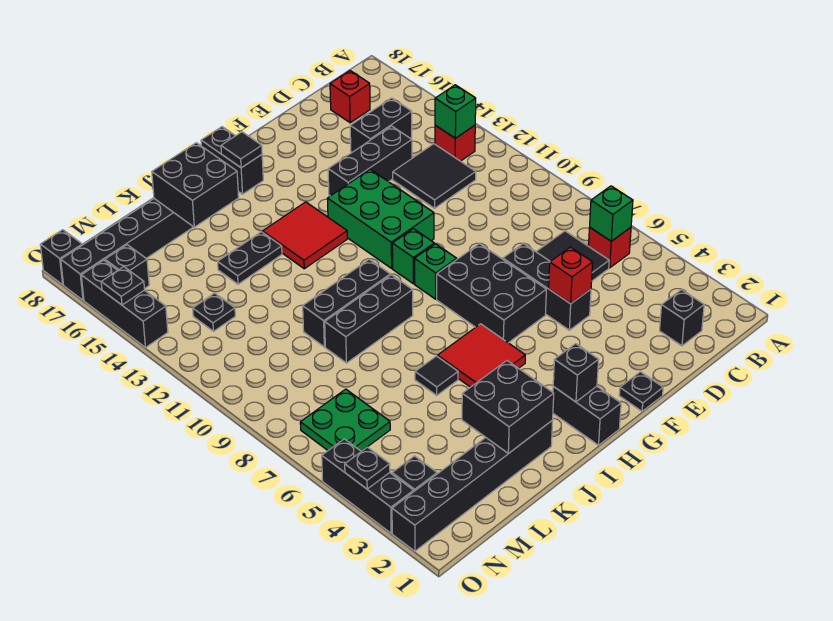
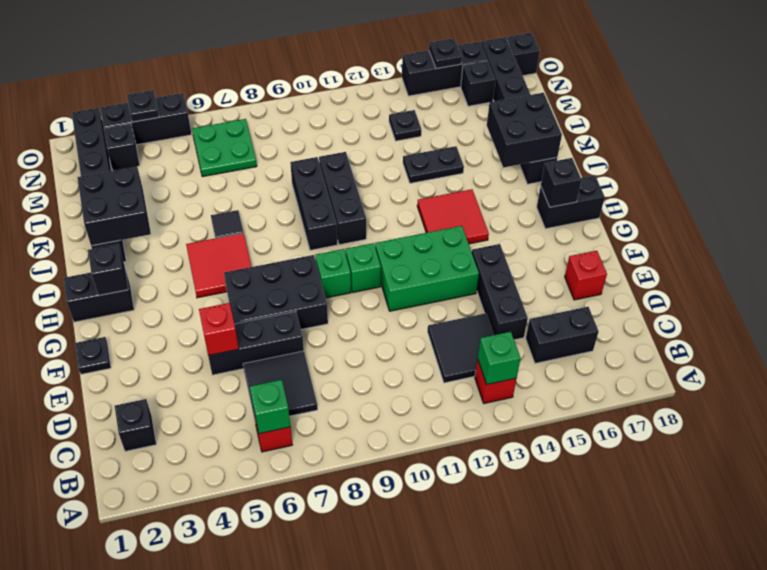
black brick C15:D15 level 1 -> black brick C15:C16 level 1
red brick C17 level 1 -> red brick E17 level 1
black tile H17 level 2 -> black brick H17 level 2
black plate J14:K14 level 1 -> black plate K13:K14 level 1

